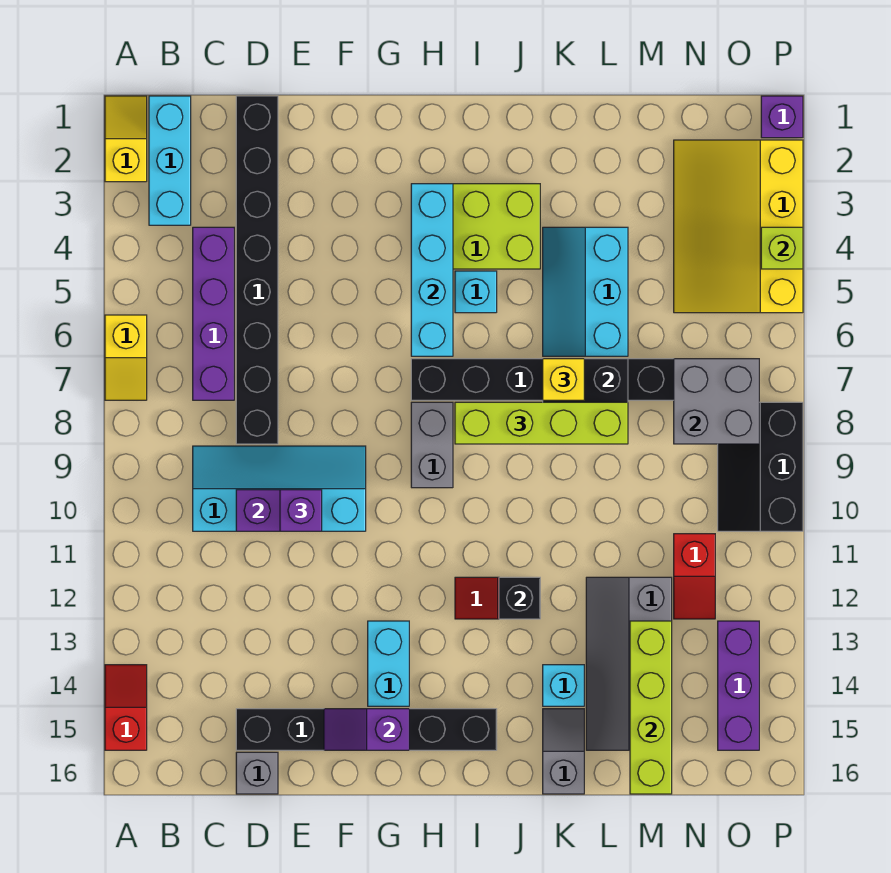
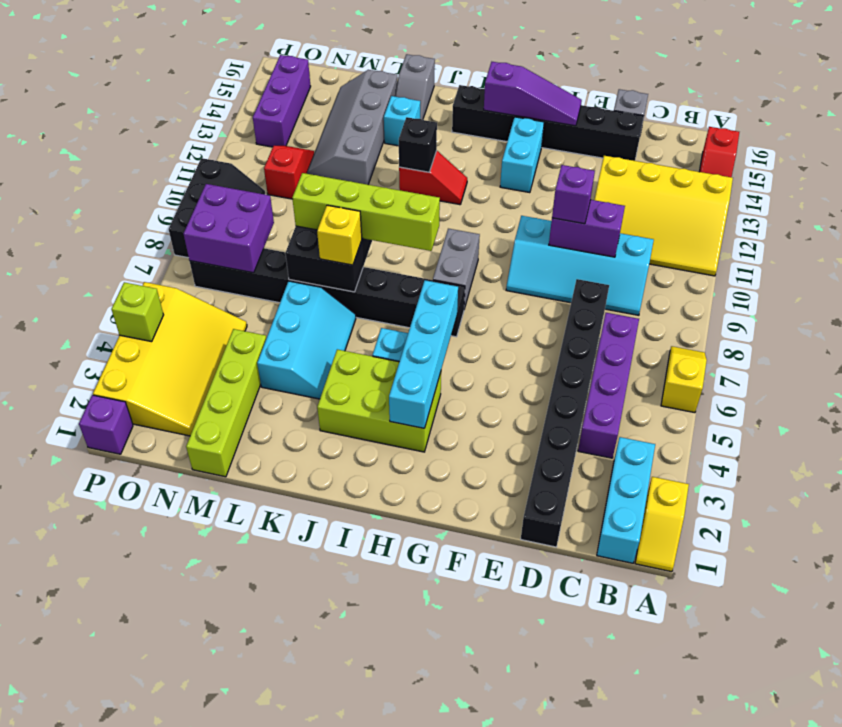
none -> yellow slope A11:D13 level 1 top 13
purple slope F15:G15 level 2 top G -> purple slope F15:H15 level 2 top H
grey slope L12:M15 level 1 top M -> grey slope L12:M15 level 1 top L
lime brick M13:M16 level 2 -> lime brick M1:M4 level 1
grey brick N7:O8 level 2 -> purple brick N7:O8 level 2

